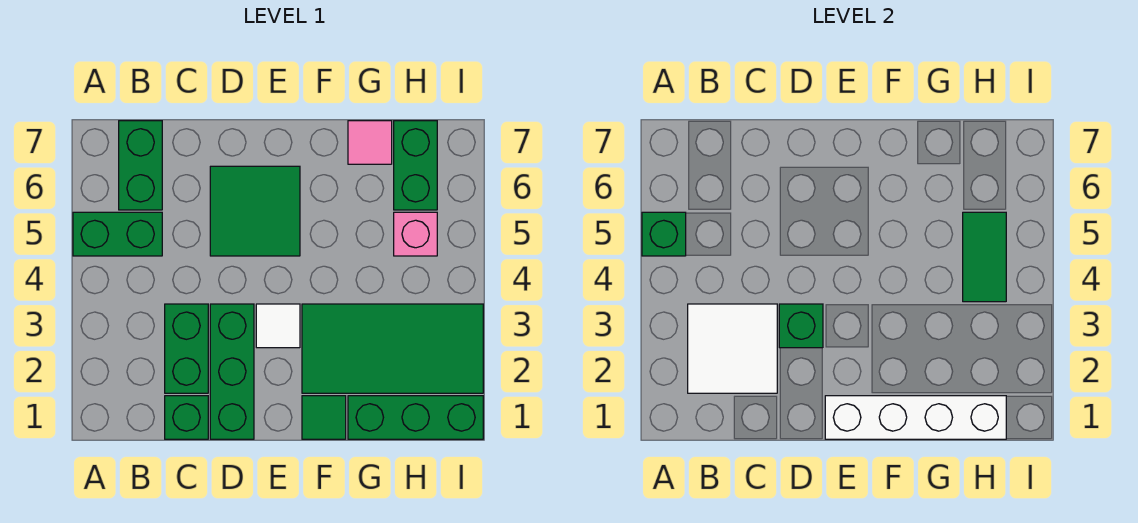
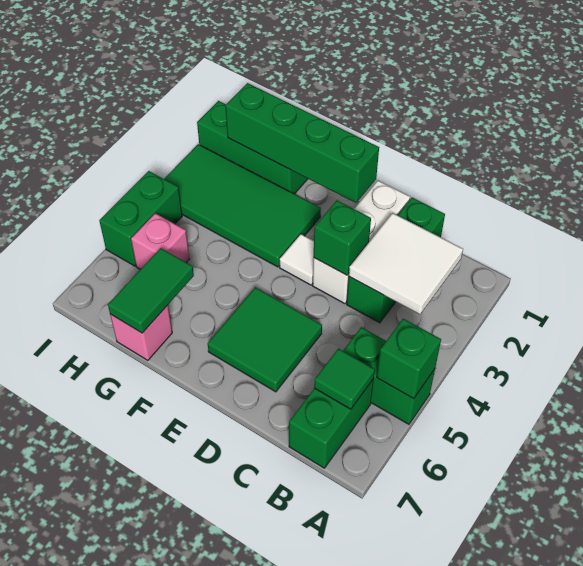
green brick D1:D3 level 1 -> white brick D1:D3 level 1
white brick E1:H1 level 2 -> green brick E1:H1 level 2
green tile F1 level 1 -> green tile B6 level 2
pink tile G7 level 1 -> pink brick G7 level 1
green tile H4:H5 level 2 -> green tile G6:G7 level 2
green brick H6:H7 level 1 -> green brick I4:I5 level 1

